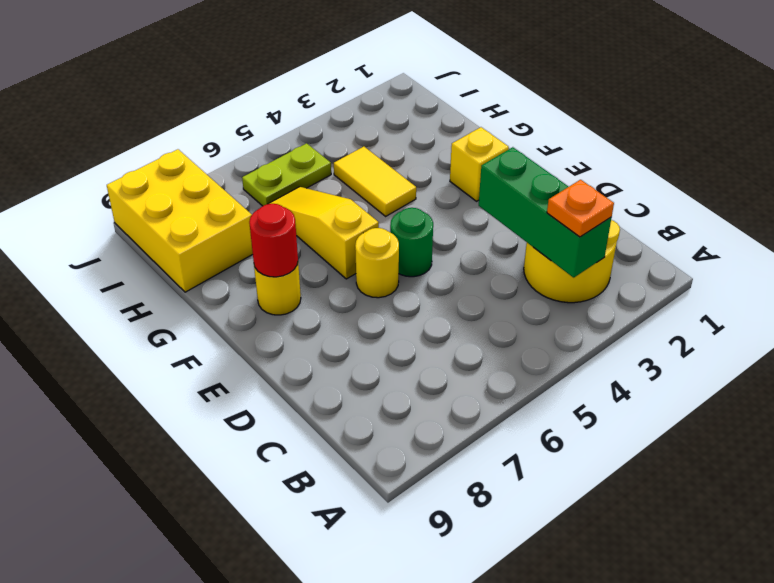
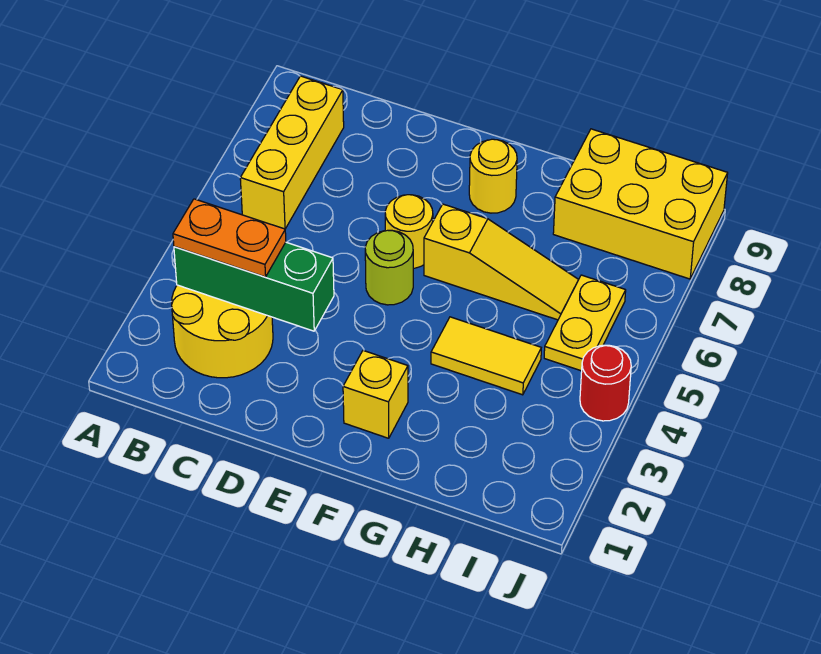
orange plate B3 level 3 -> orange plate B3:C3 level 3
none -> yellow brick B6:B8 level 1
green round brick E5 level 1 -> lime round brick E5 level 1
red round brick F8 level 2 -> red round brick J4 level 1
lime plate I5:I6 level 1 -> yellow plate I5:I6 level 1

